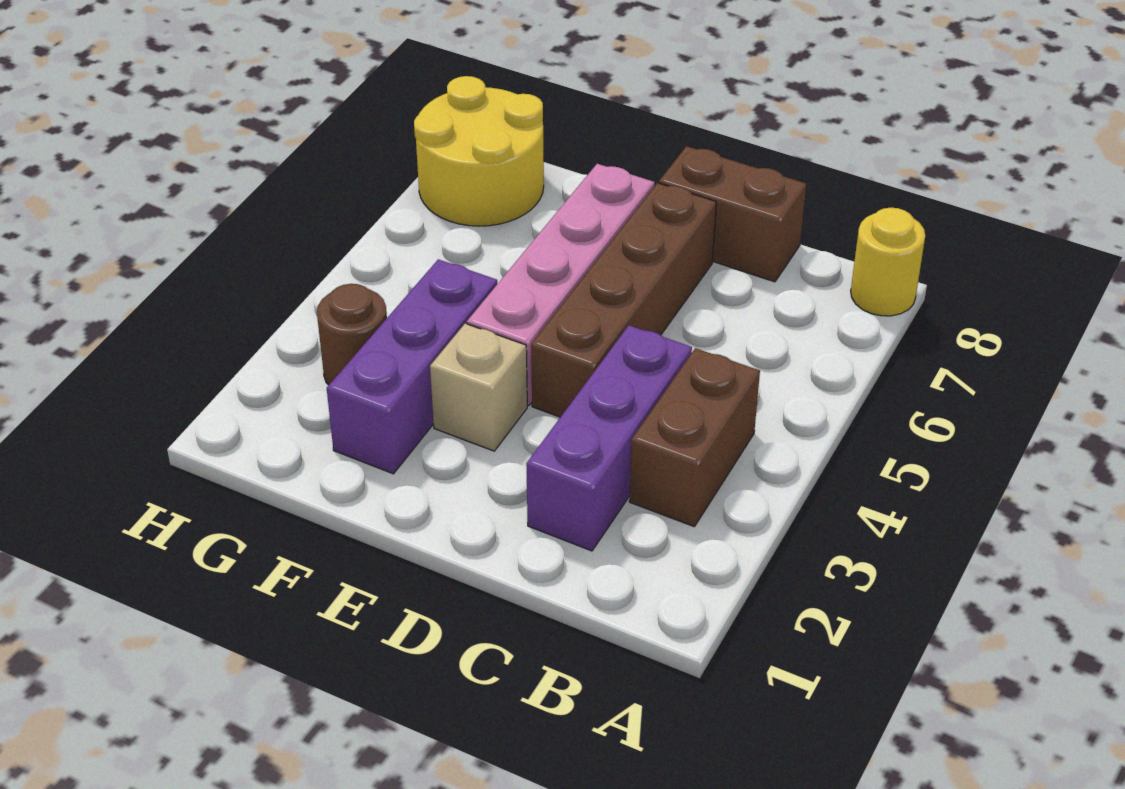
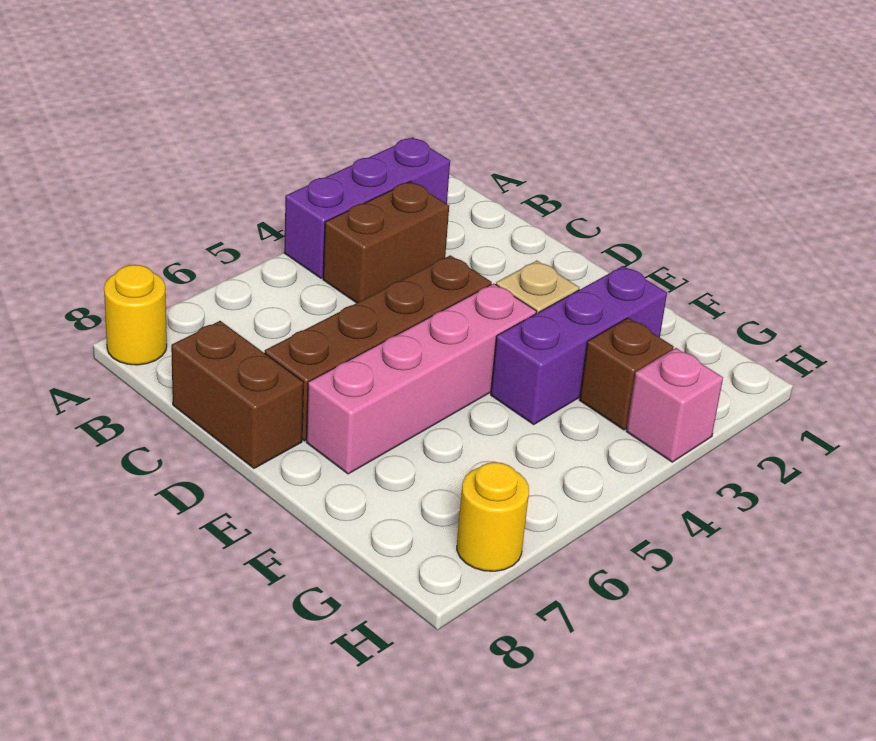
purple brick C2:C4 level 1 -> purple brick A2:A4 level 1
brown round brick G3 level 1 -> brown brick G3 level 1
yellow round brick G7:H8 level 1 -> yellow round brick H7 level 1
none -> pink brick H3 level 1

